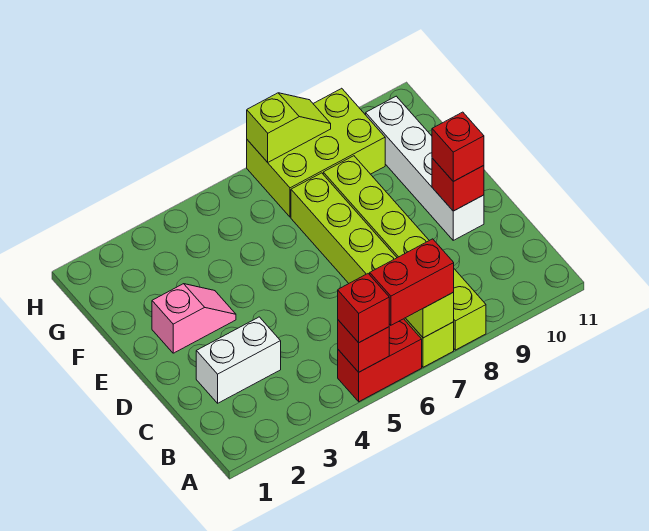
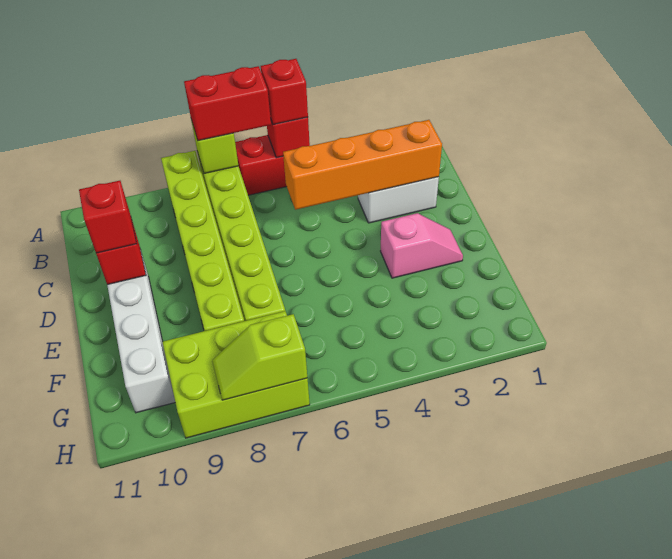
none -> orange brick C2:C5 level 2
pink slope E2:E3 level 1 top 2 -> pink slope E2:E3 level 1 top 3

